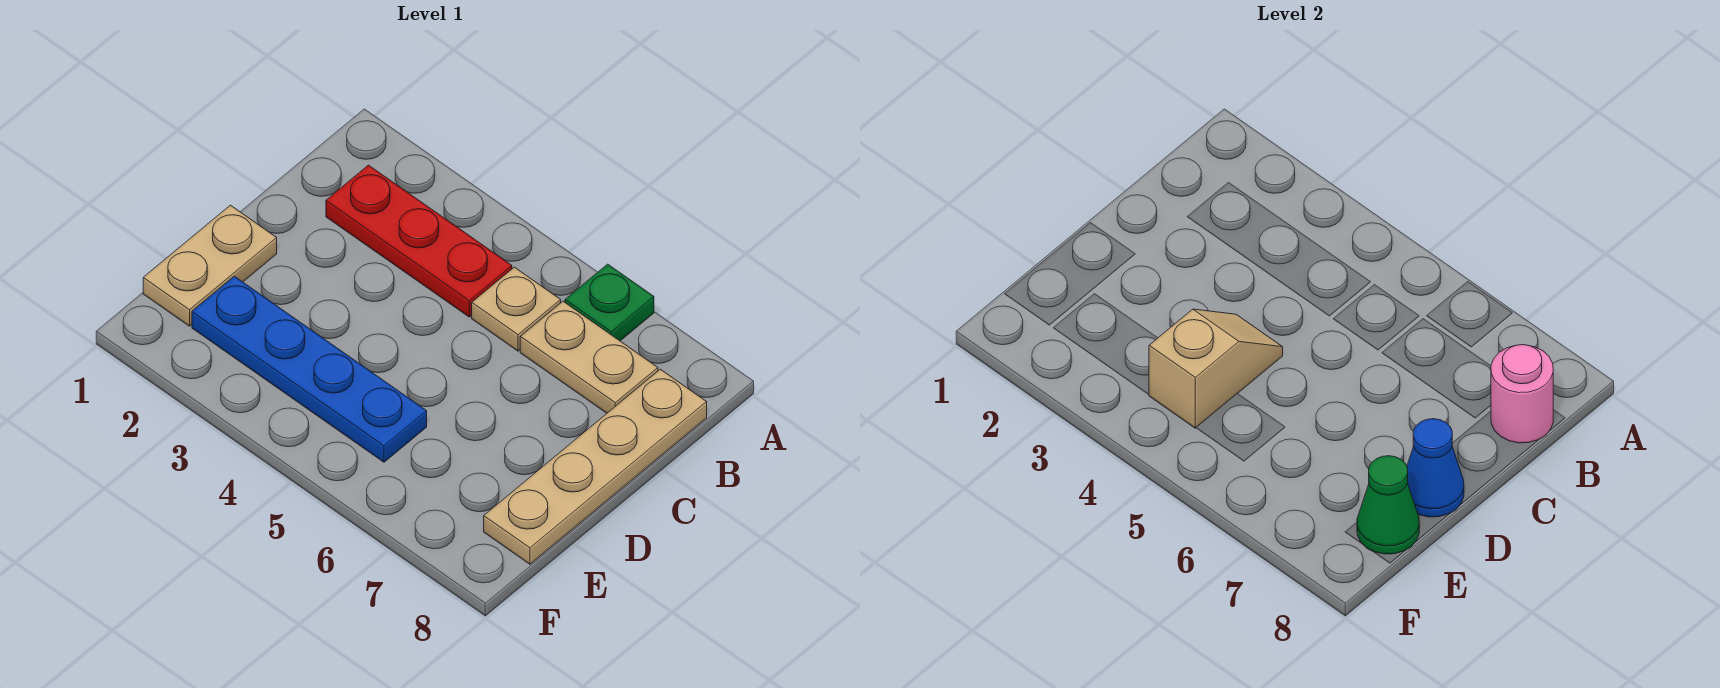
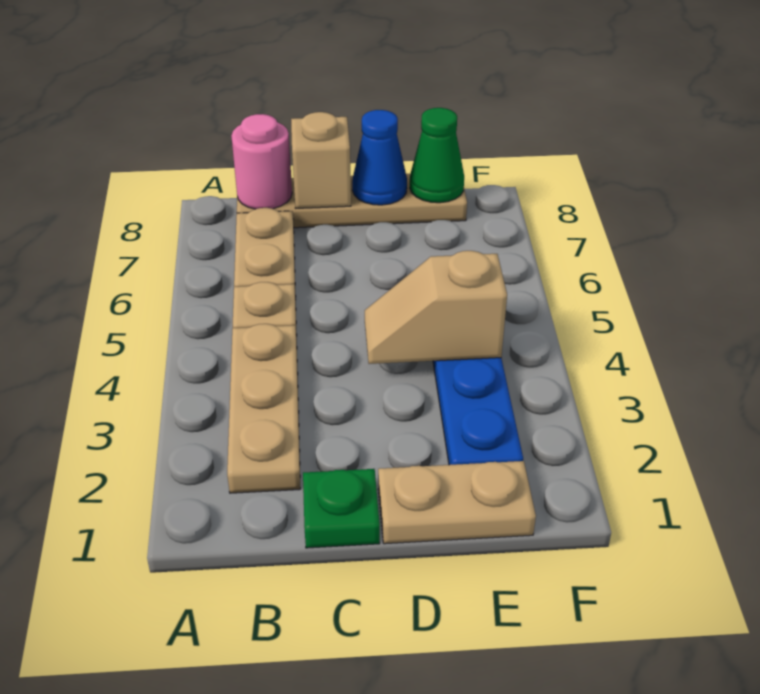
green plate A6 level 1 -> green plate C1 level 1
red plate B2:B4 level 1 -> tan plate B2:B4 level 1
none -> tan brick C8 level 2

